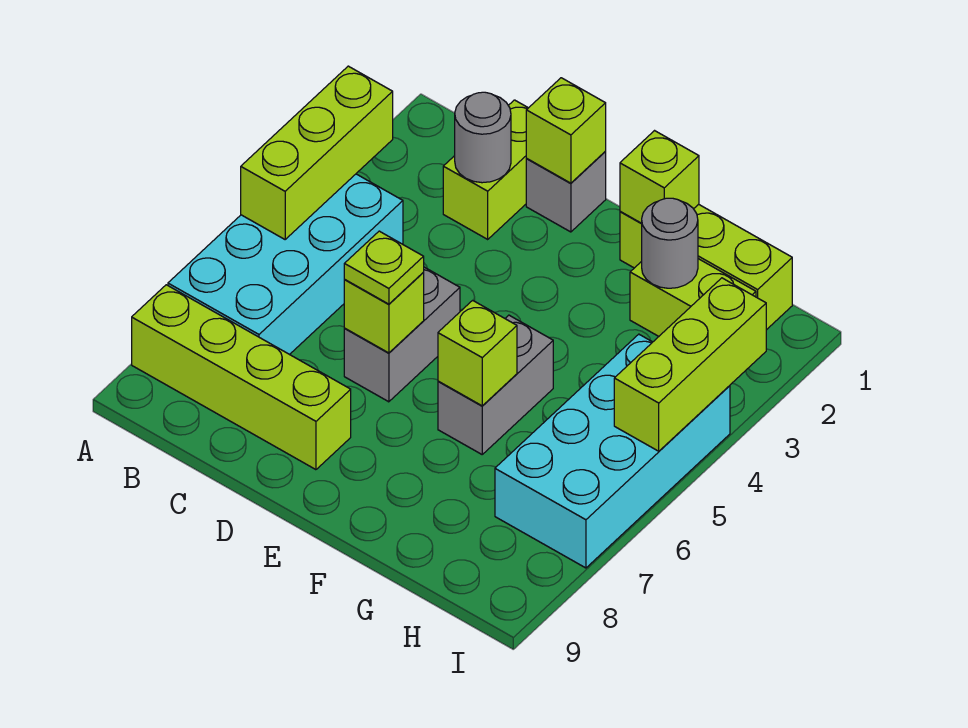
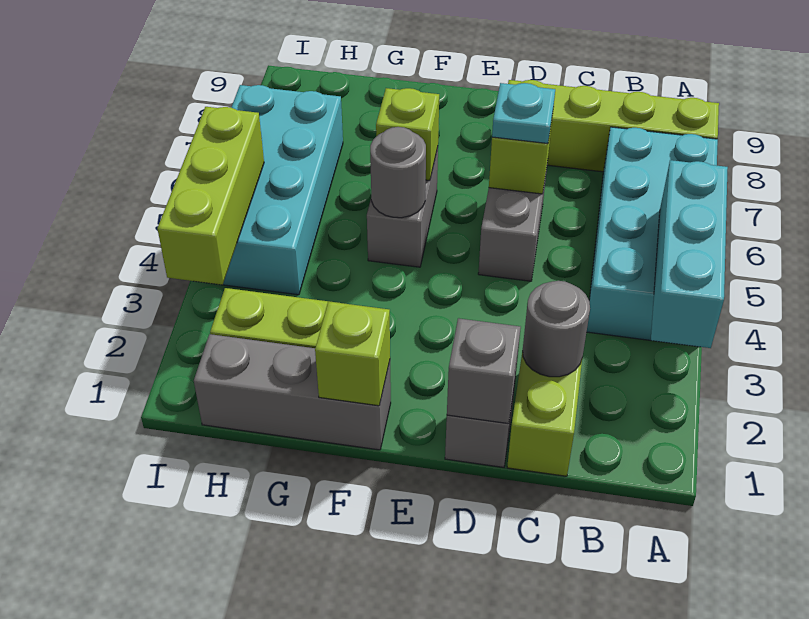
lime brick A3:A5 level 2 -> cyan brick A3:A5 level 2
lime brick D1 level 2 -> grey brick D1 level 2
lime plate D6 level 3 -> cyan plate D6 level 3
lime brick F1:H1 level 1 -> grey brick F1:H1 level 1
grey round brick G2 level 2 -> grey round brick F5 level 2

